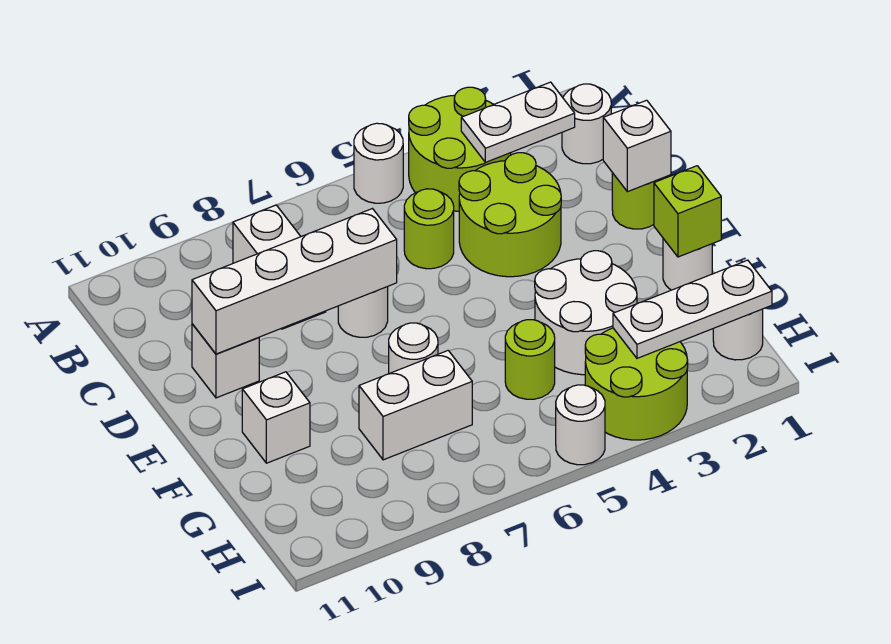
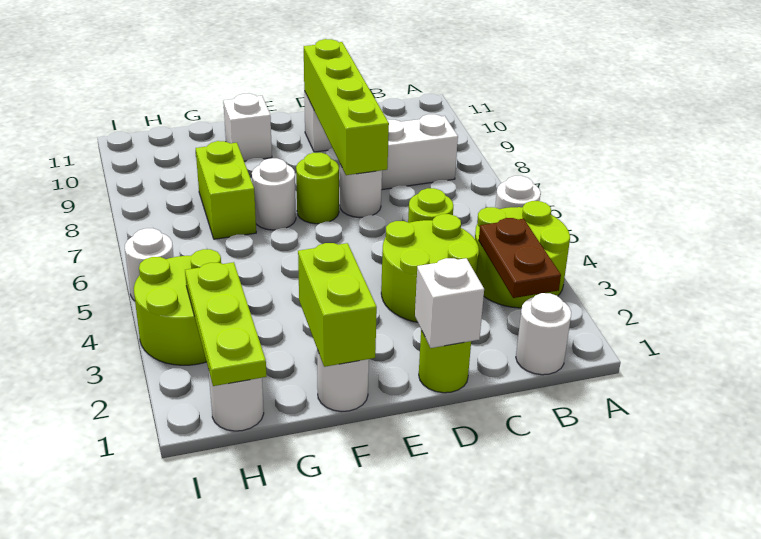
white plate B2:B3 level 2 -> brown plate B2:B3 level 2
white brick D7:D10 level 2 -> lime brick D7:D10 level 2
lime brick F1 level 2 -> lime brick F1:F2 level 2
white round brick F3:G4 level 1 -> none
lime round brick G5 level 1 -> lime round brick E7 level 1
white brick G7:G8 level 1 -> lime brick G7:G8 level 1
white plate H1:H3 level 2 -> lime plate H1:H3 level 2

